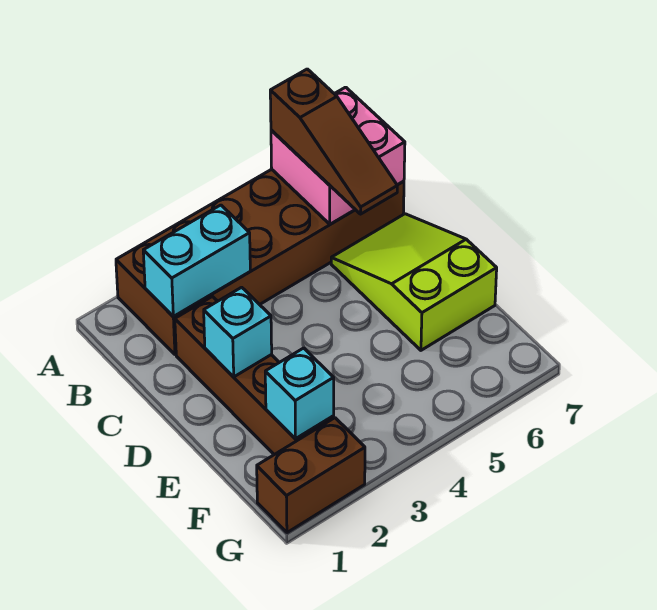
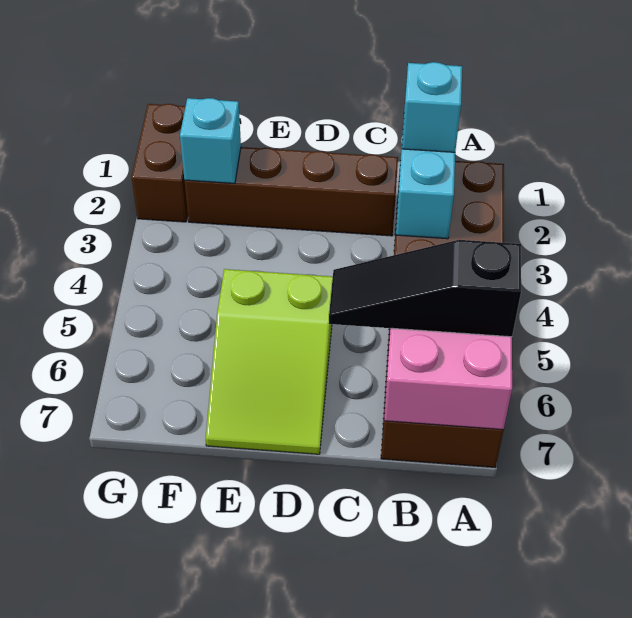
brown slope A6:C6 level 3 top A -> black slope A6:C6 level 3 top A
lime slope C6:E7 level 1 top E -> lime slope D5:E7 level 1 top 5
cyan brick D2 level 2 -> cyan brick B2 level 3

